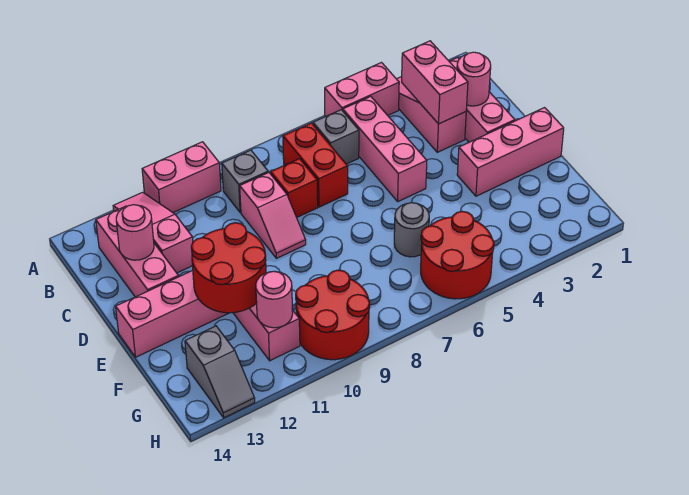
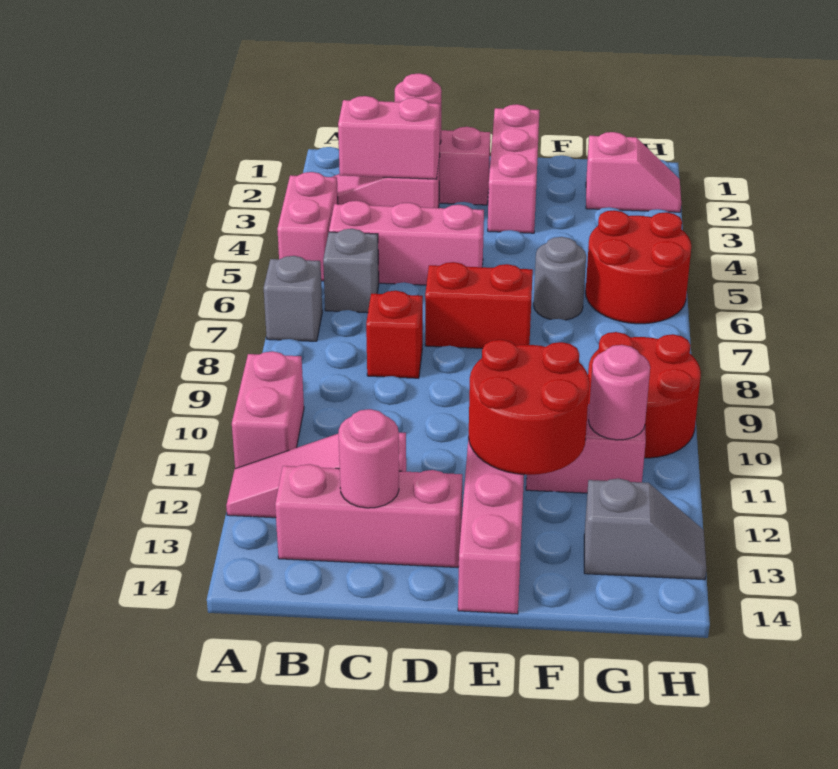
red brick B7:C7 level 1 -> red brick D7:E7 level 1
grey brick B9 level 1 -> grey brick A7 level 1
pink slope C9:D9 level 1 top C -> pink slope G2:H2 level 1 top G

